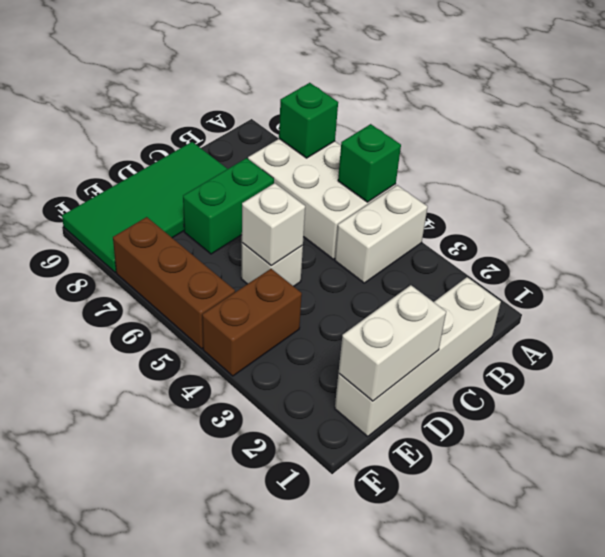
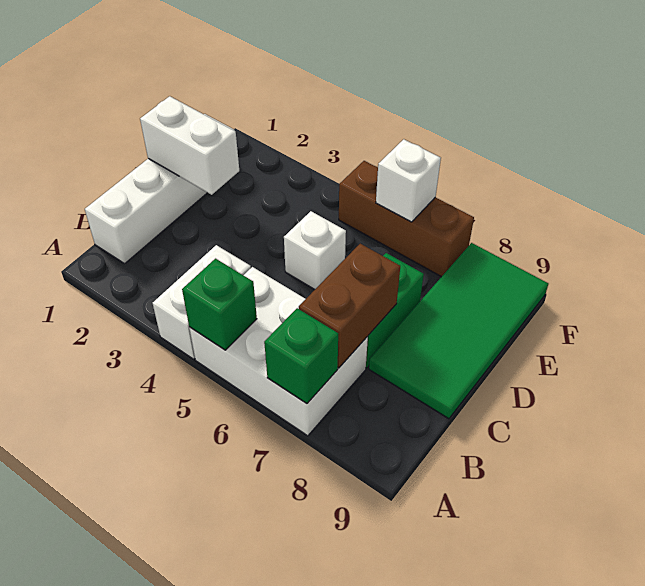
white brick D1:E1 level 2 -> white brick D1:D2 level 2
white brick D5 level 2 -> white brick F6 level 2
brown brick E4:F4 level 1 -> brown brick B7:C7 level 2

